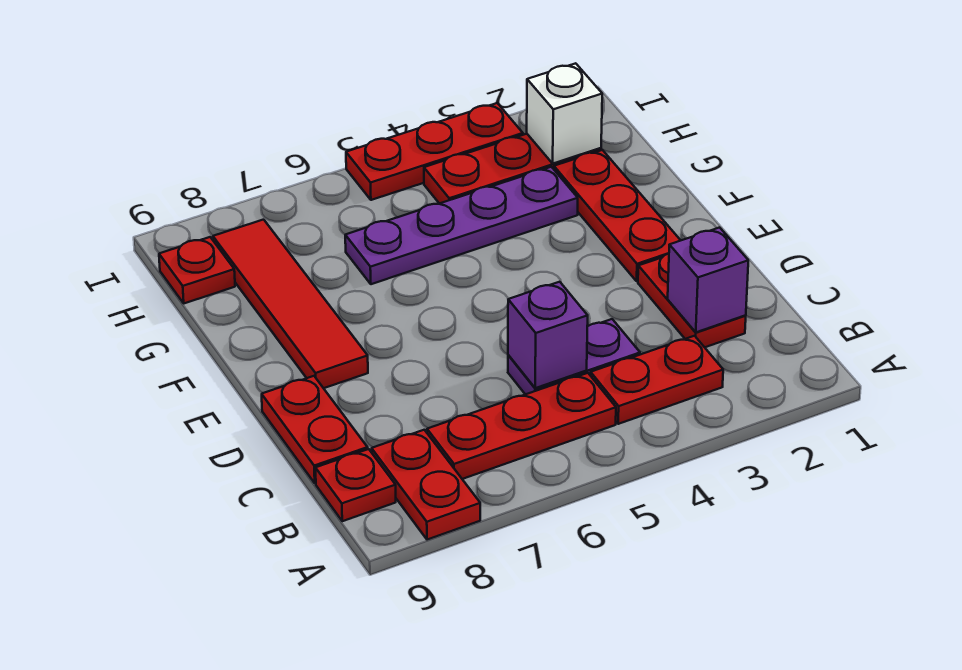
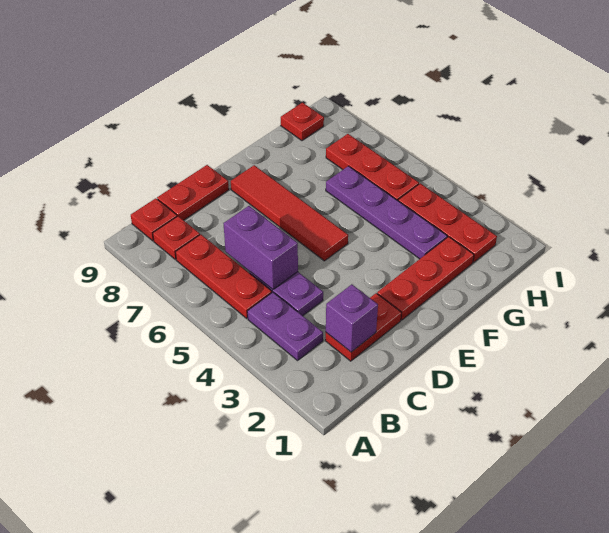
red plate A8:B8 level 1 -> red plate B8 level 1
red plate B3:B4 level 1 -> purple plate B3:B4 level 1
purple brick C5 level 2 -> purple brick C5:C6 level 2
red tile E8:H8 level 1 -> red tile E5:E8 level 1
white brick H2 level 2 -> none
red plate I3:I5 level 1 -> red plate H5:H7 level 1

